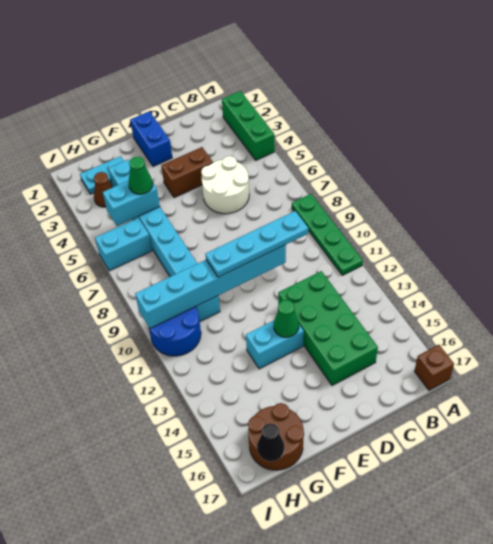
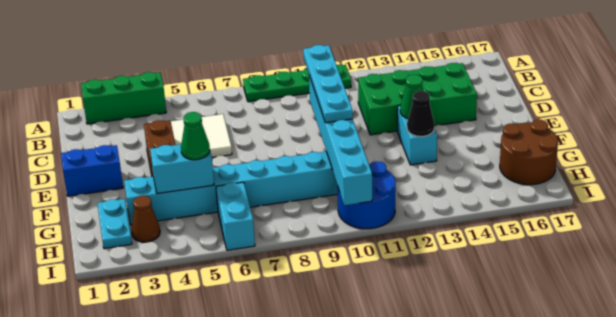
brown brick A17 level 1 -> none
white round brick C5:D6 level 1 -> white tile C5:D6 level 1
cyan brick G5:H5 level 2 -> cyan brick G4:G5 level 2
black cone H17 level 2 -> black cone F13 level 2

